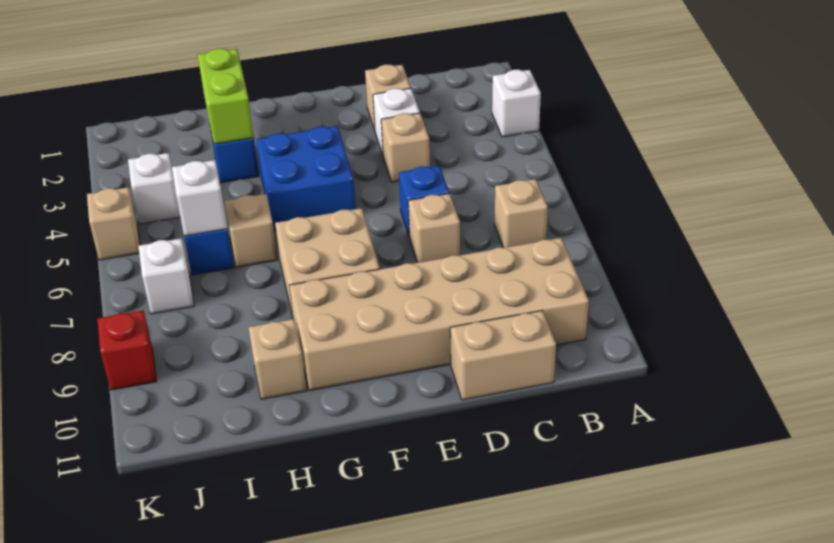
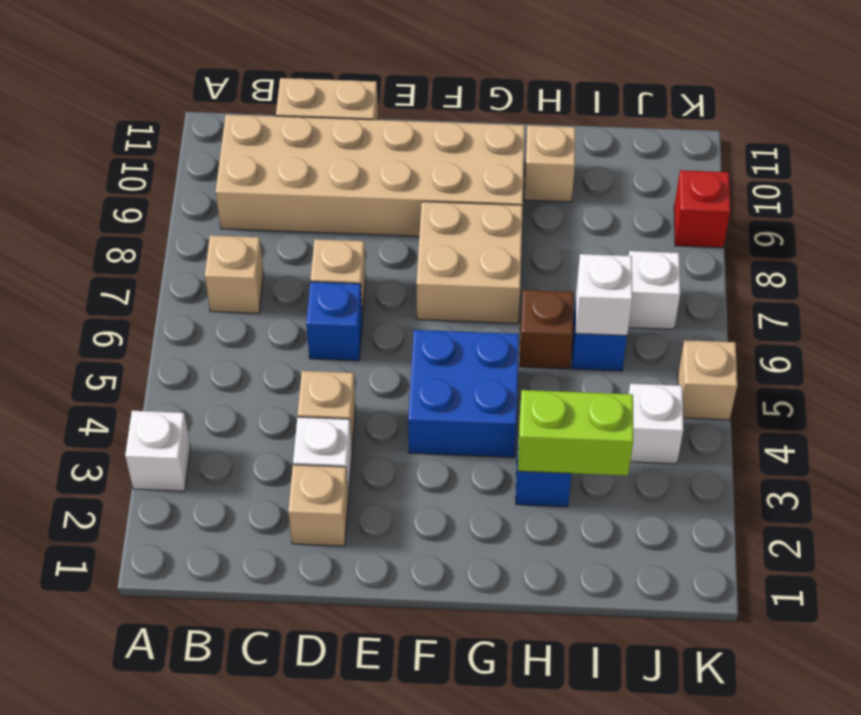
lime brick H2:H3 level 2 -> lime brick H3:I3 level 2
tan brick H6 level 1 -> brown brick H6 level 1

